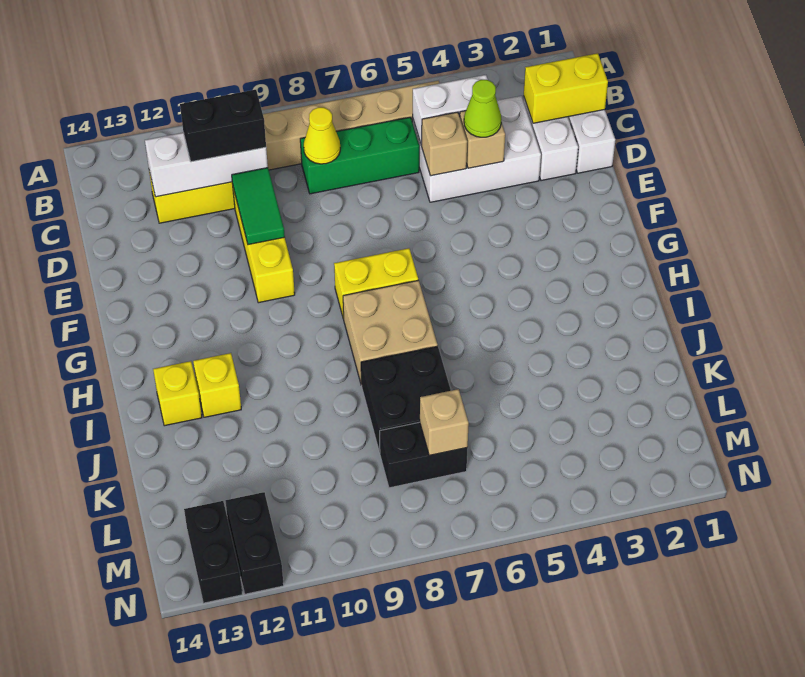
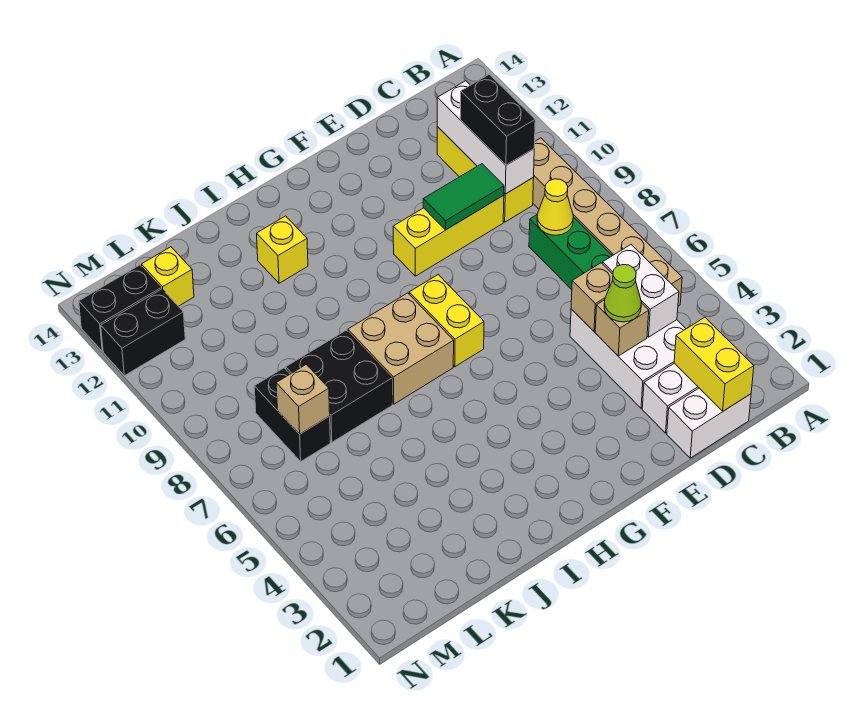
yellow brick I13 level 1 -> yellow brick L13 level 1

